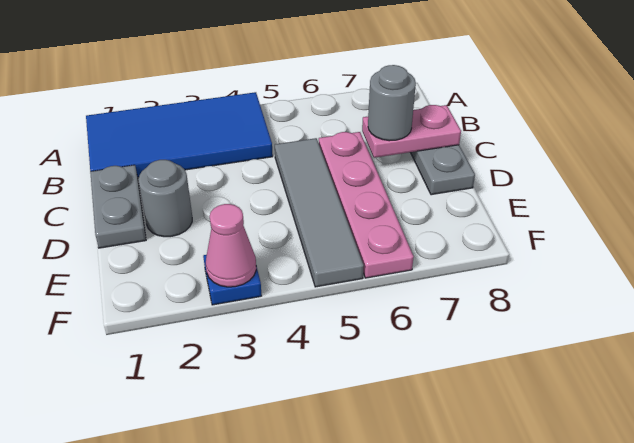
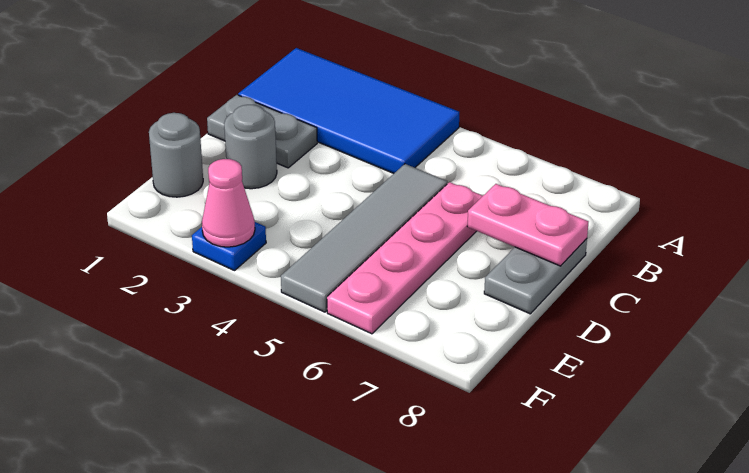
grey plate C1:D1 level 1 -> grey plate C1:C2 level 1
grey round brick C7 level 3 -> grey round brick E1 level 1

